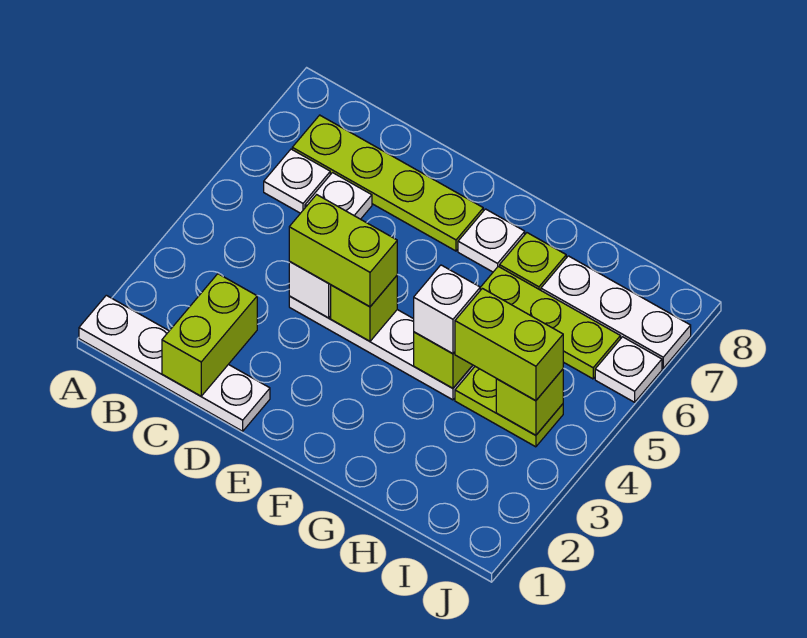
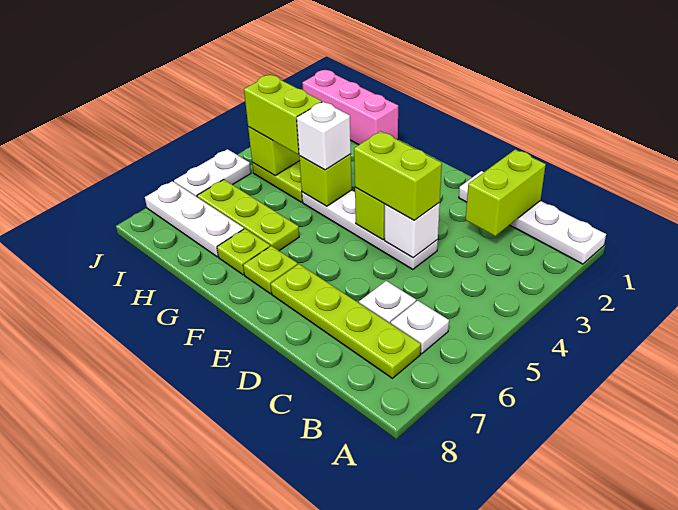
white plate F7 level 1 -> lime plate F7 level 1
none -> pink brick H1:J1 level 1
white plate J6 level 1 -> white plate J5:J6 level 1

